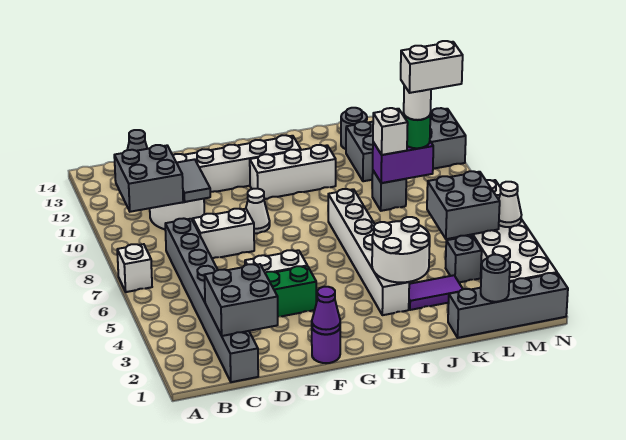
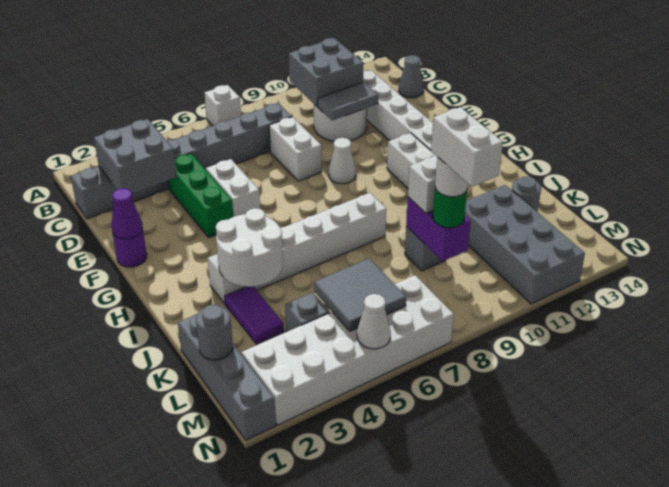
grey brick L5:M6 level 2 -> grey tile L5:M6 level 2

